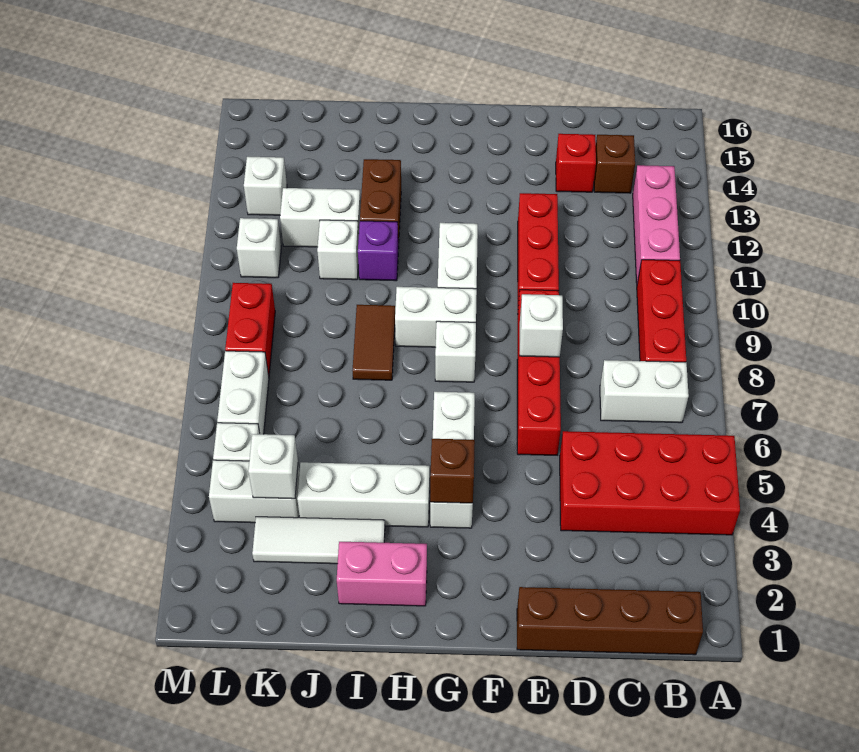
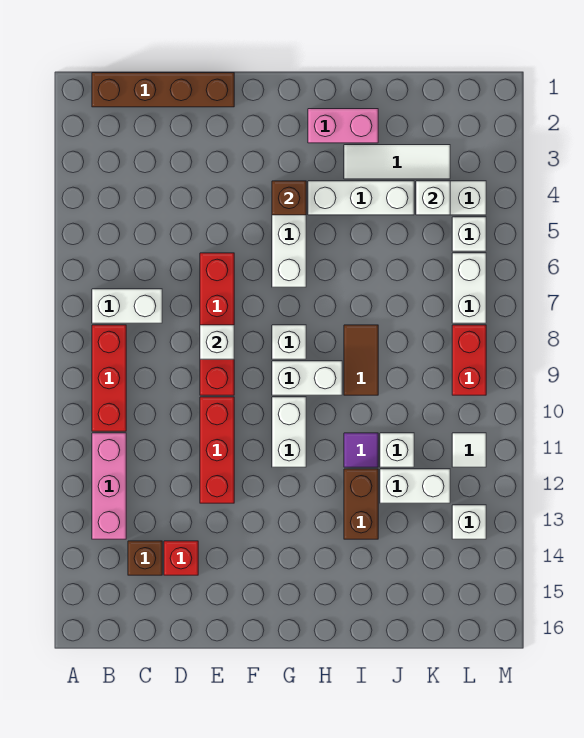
red brick A4:D5 level 1 -> none
purple brick I11 level 1 -> purple tile I11 level 1
white brick L11 level 1 -> white tile L11 level 1

